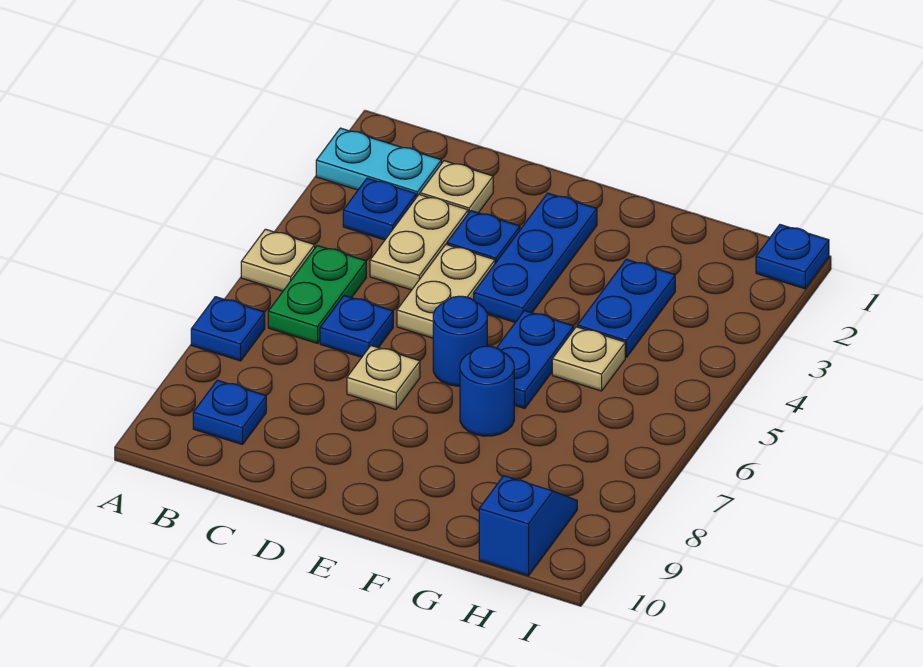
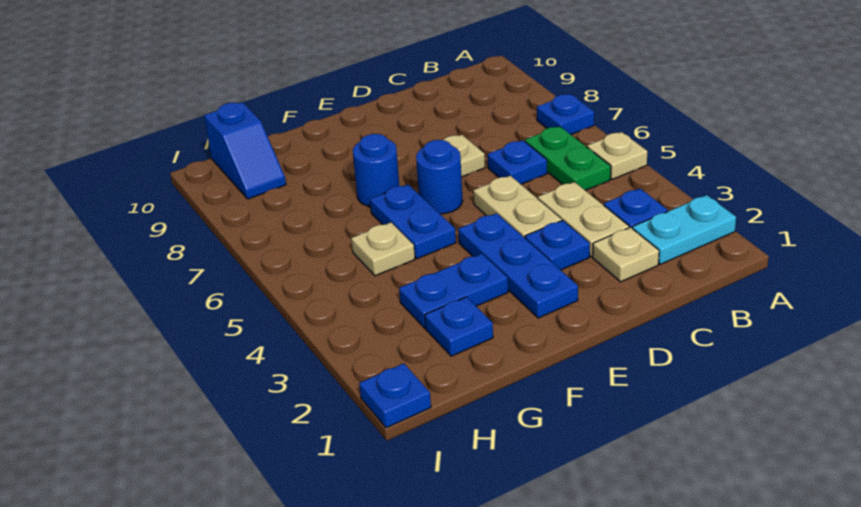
blue plate B9 level 1 -> blue plate G2 level 1
blue plate G3:G4 level 1 -> blue plate F3:G3 level 1

